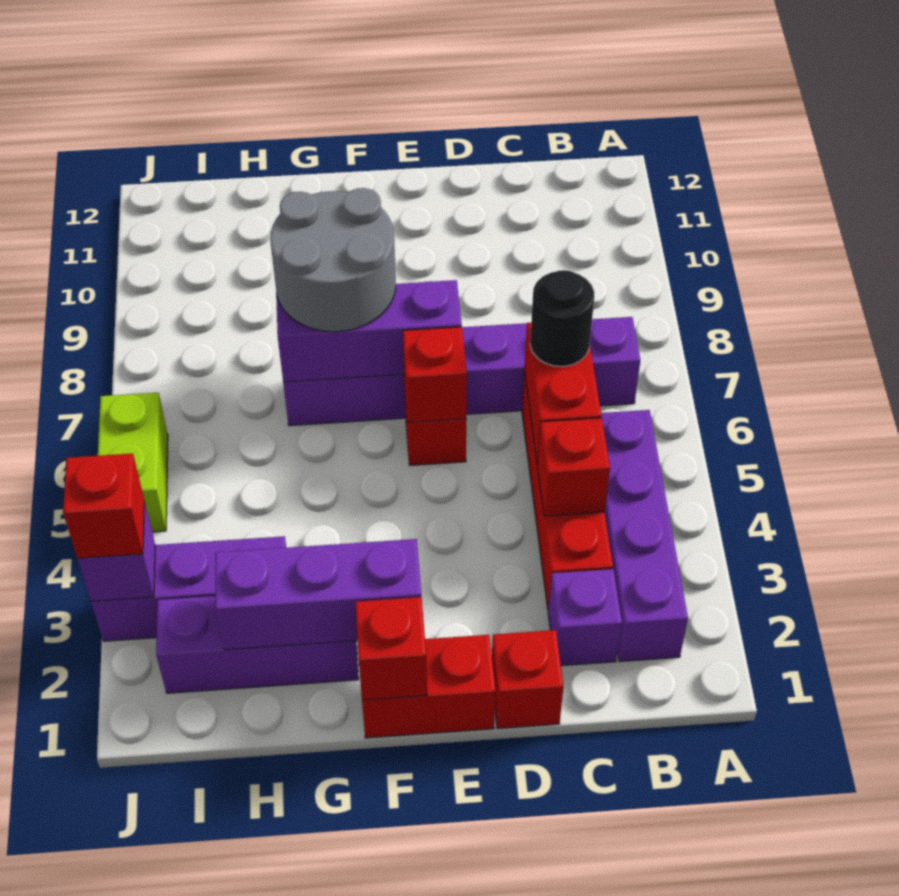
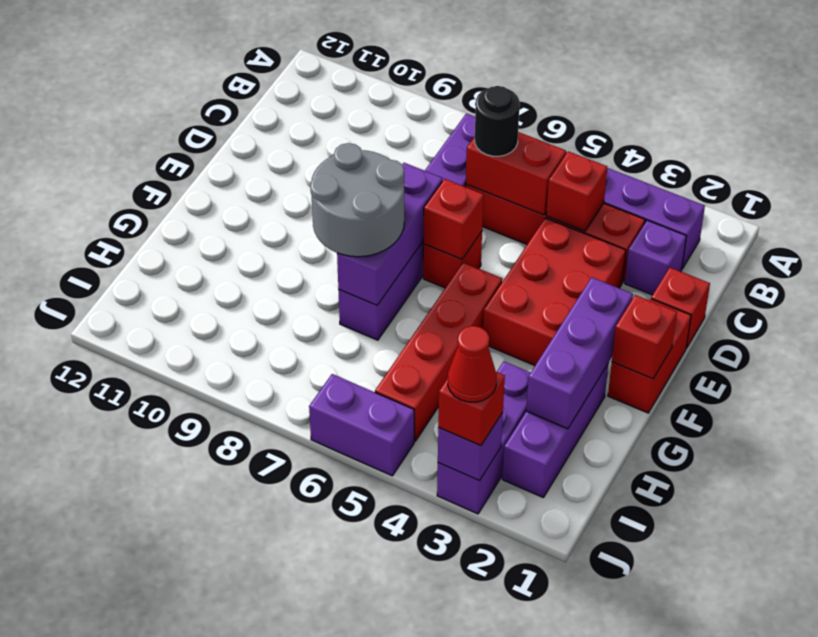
none -> red brick D3:F4 level 1
none -> red brick F5:I5 level 1
none -> red cone J3 level 4
lime brick J5:J6 level 1 -> purple brick J5:J6 level 1

